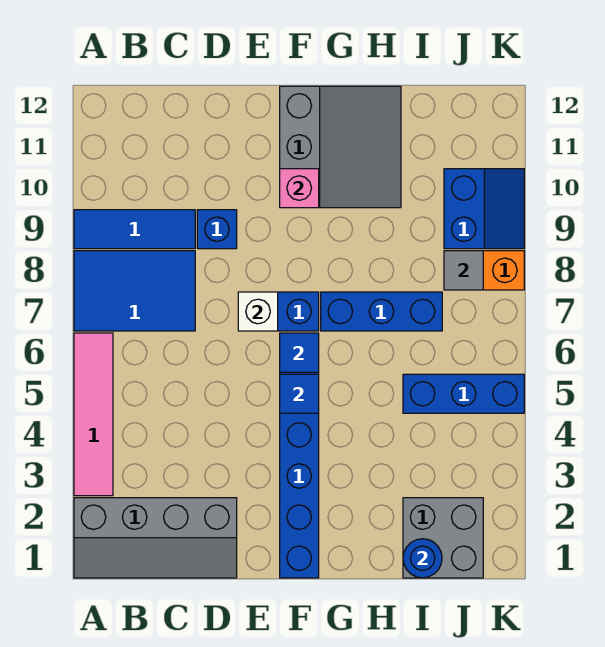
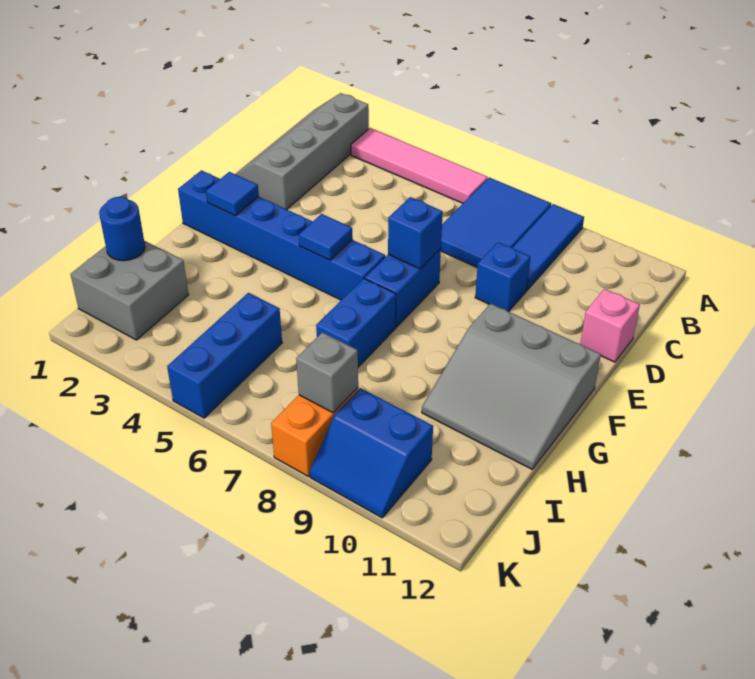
white brick E7 level 2 -> blue brick E7 level 2
blue tile F6 level 2 -> blue tile F2 level 2
pink brick F10 level 2 -> pink brick D12 level 1
blue brick G7:I7 level 1 -> blue brick G7:H7 level 1
grey tile J8 level 2 -> grey brick J8 level 2

